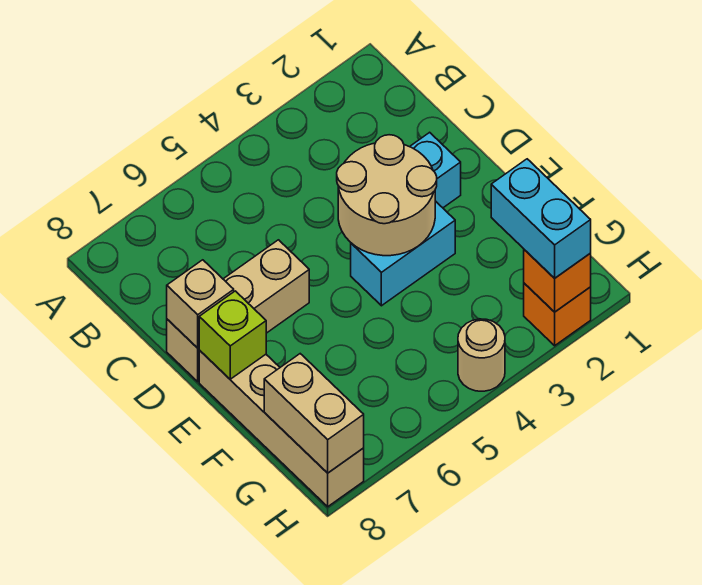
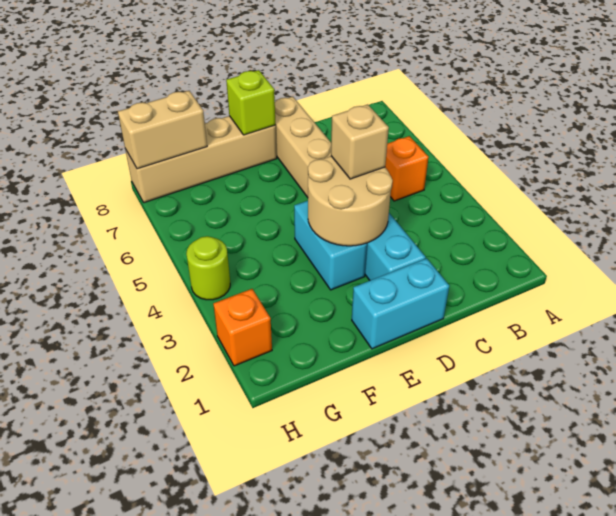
tan brick D8 level 2 -> tan brick D4 level 3
cyan brick G2:H2 level 3 -> cyan brick D1:E1 level 1
orange brick H2 level 2 -> orange brick B5 level 1
tan round brick H4 level 1 -> lime round brick H4 level 1

